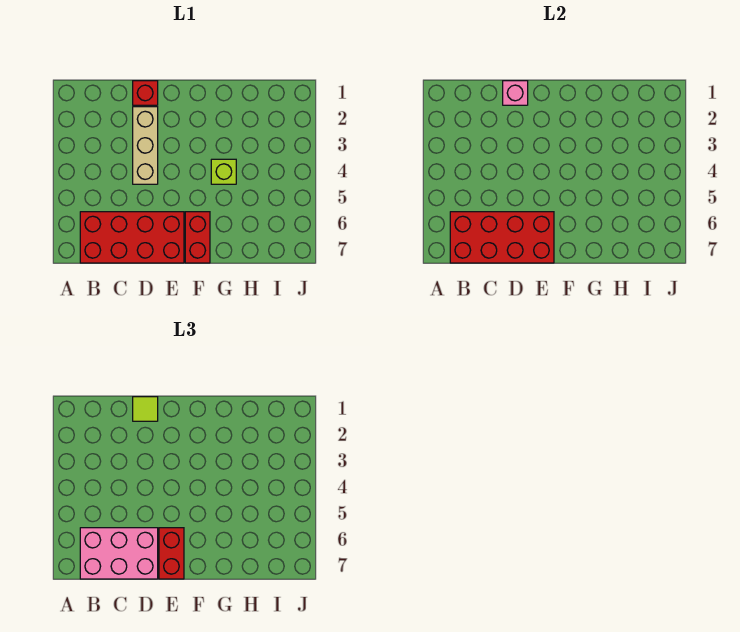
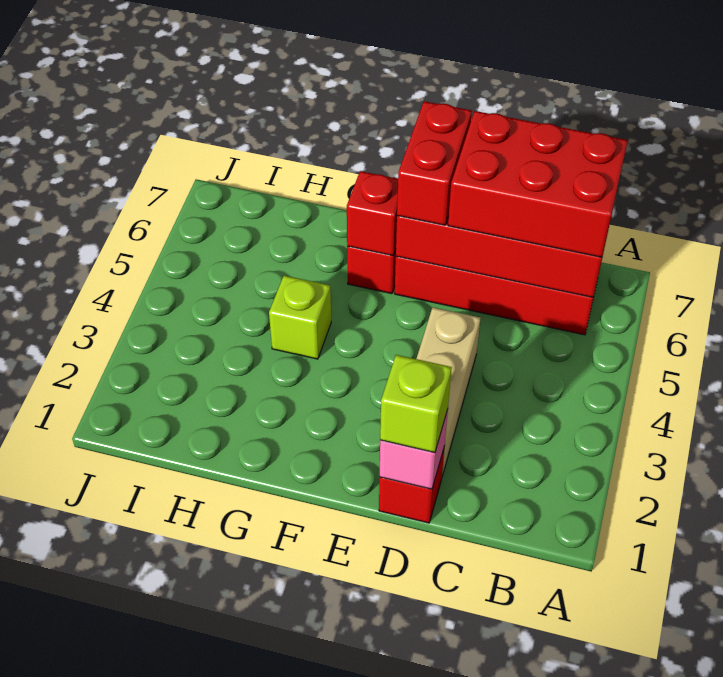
pink brick B6:D7 level 3 -> red brick B6:D7 level 3
lime tile D1 level 3 -> lime brick D1 level 3
none -> red brick F6 level 2

